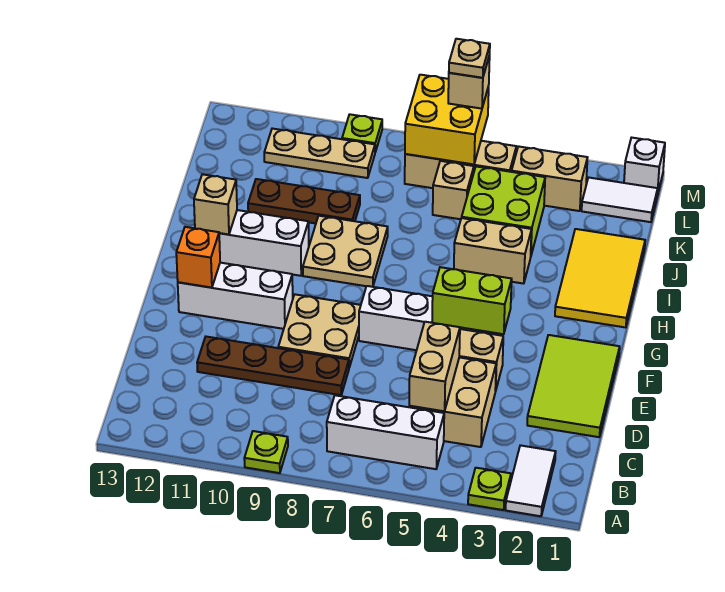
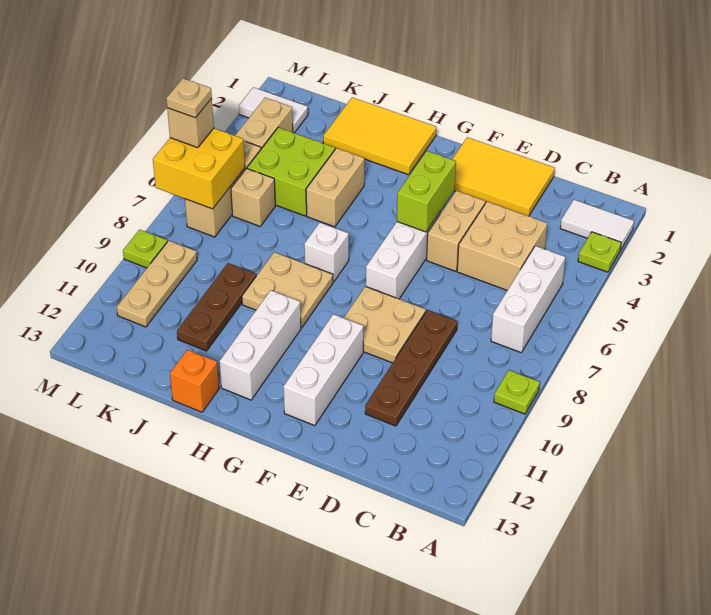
tan brick C5:D5 level 2 -> none
lime tile D1:F2 level 1 -> yellow tile D1:F2 level 1
orange brick F12 level 2 -> orange brick I13 level 1
tan brick H12 level 2 -> none
white tile L1:L2 level 1 -> white tile L2:M2 level 1
white brick M1 level 1 -> white brick H7 level 1

